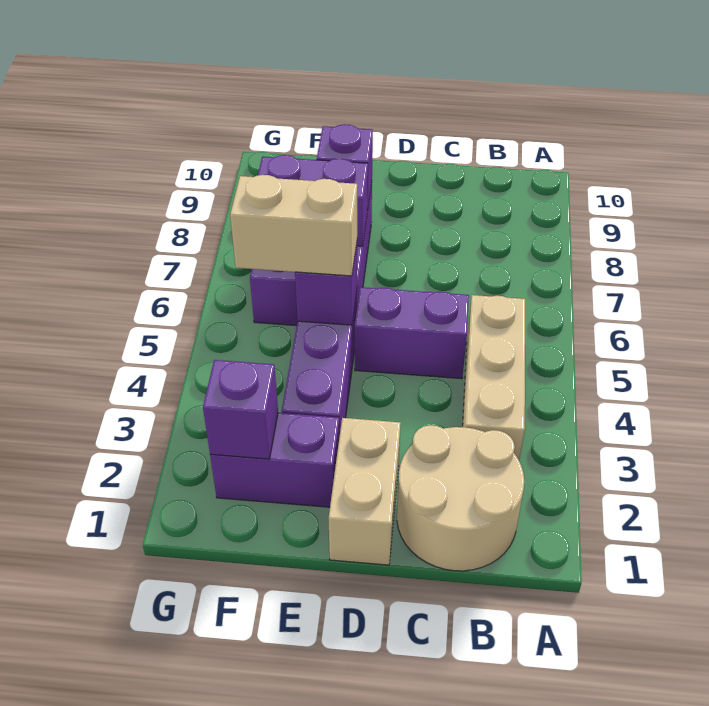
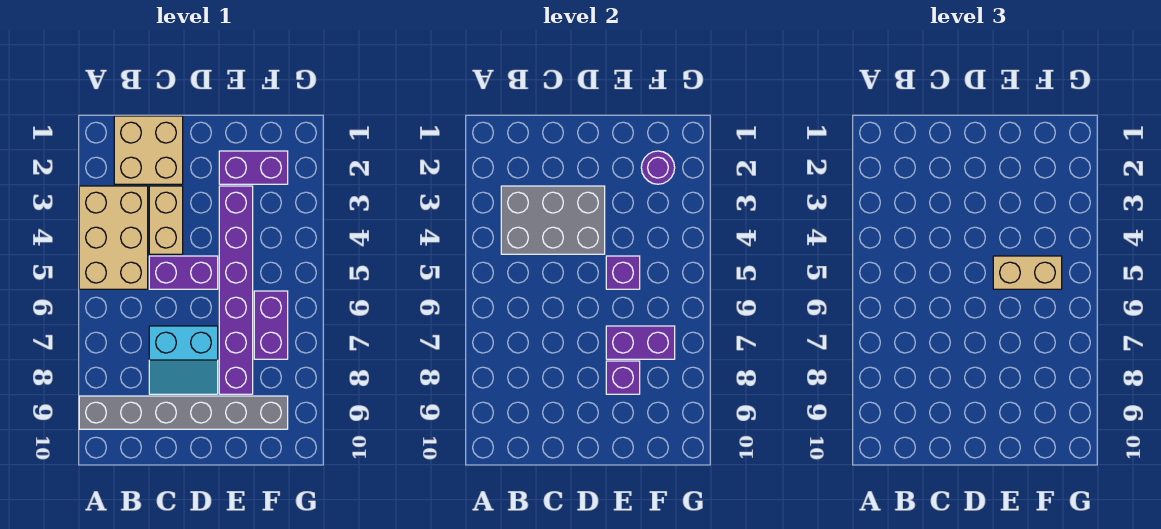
none -> grey brick A9:F9 level 1
tan round brick B1:C2 level 1 -> tan brick B1:C2 level 1
tan brick B3:B5 level 1 -> tan brick A3:B5 level 1
none -> grey brick B3:D4 level 2
none -> cyan slope C7:D8 level 1 top 7
tan brick D1:D2 level 1 -> tan brick C3:C4 level 1
purple brick F2 level 2 -> purple round brick F2 level 2

